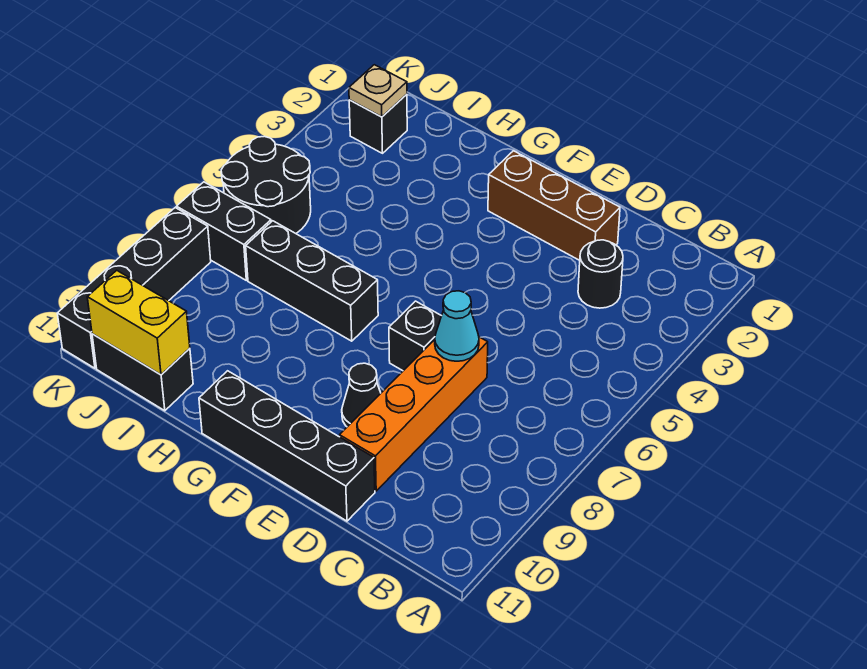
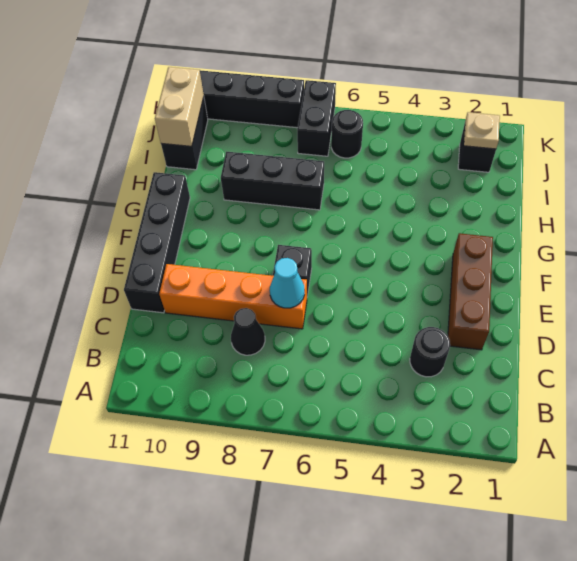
black cone E9 level 1 -> black cone C8 level 1
black brick G7:I7 level 1 -> black brick H7:H9 level 1
yellow brick I11:J11 level 2 -> tan brick I11:J11 level 2
black round brick J5:K6 level 1 -> black round brick J6 level 1

